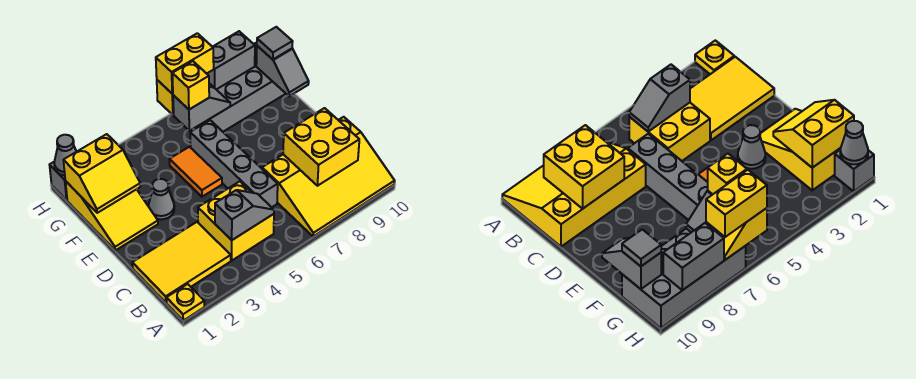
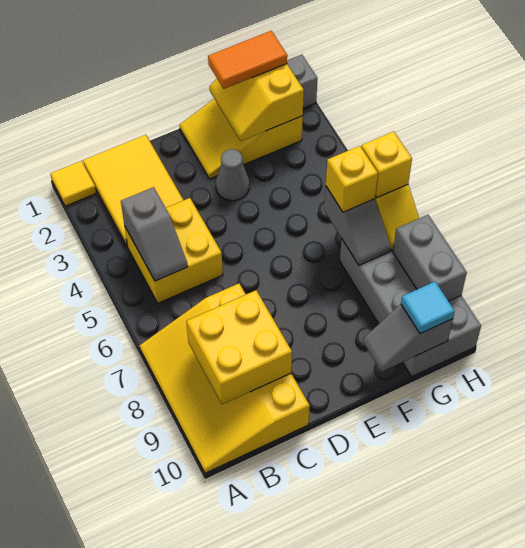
yellow plate A1 level 1 -> yellow tile A1 level 1
grey brick C6:F6 level 1 -> none
orange tile E5:F5 level 1 -> orange tile F1:G1 level 3
grey tile G10 level 3 -> cyan tile G10 level 3
grey cone H1 level 2 -> none
yellow brick H6:H7 level 3 -> yellow brick H6 level 3

